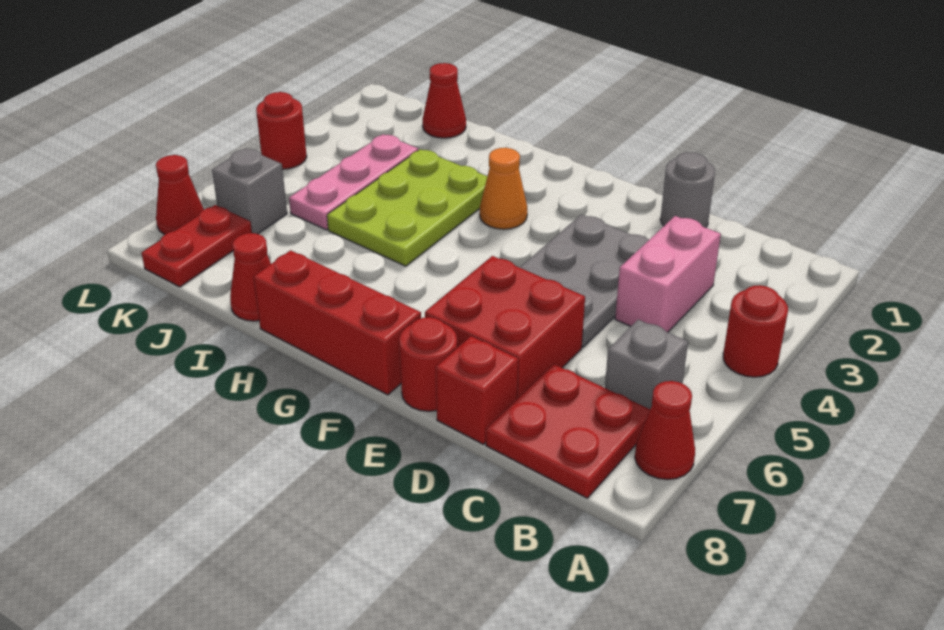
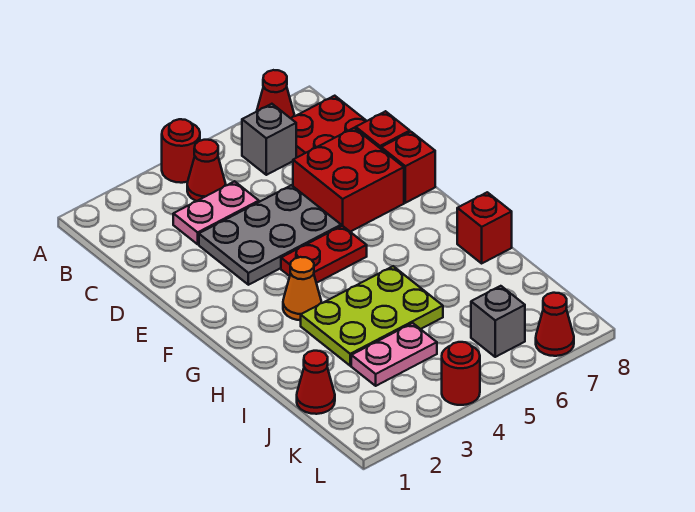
pink brick C3:C4 level 1 -> pink plate C3:C4 level 1
grey round brick D1 level 1 -> none
red round brick E8 level 1 -> red brick E8 level 1
red brick F8:H8 level 1 -> red brick H8 level 1
red cone I8 level 1 -> red cone B4 level 1
pink plate J3:J5 level 1 -> pink plate J3:J4 level 1
red plate K7:K8 level 1 -> red plate F4:F5 level 1

